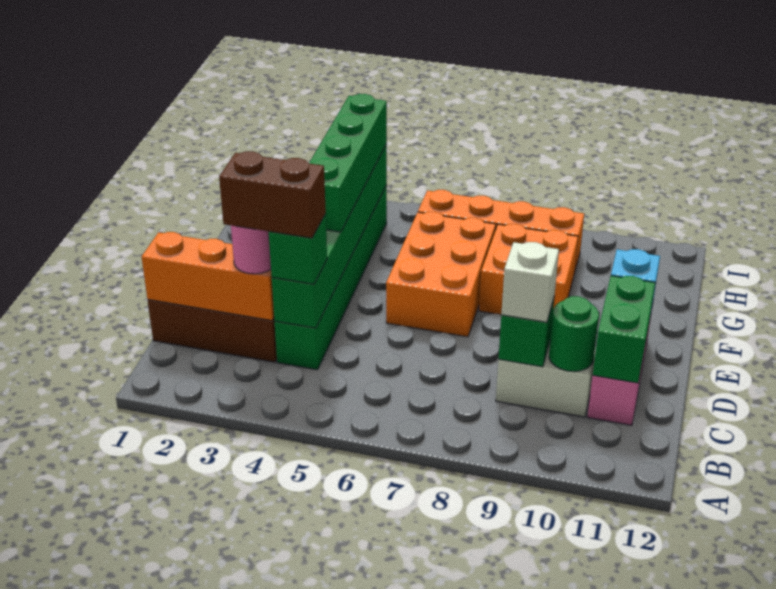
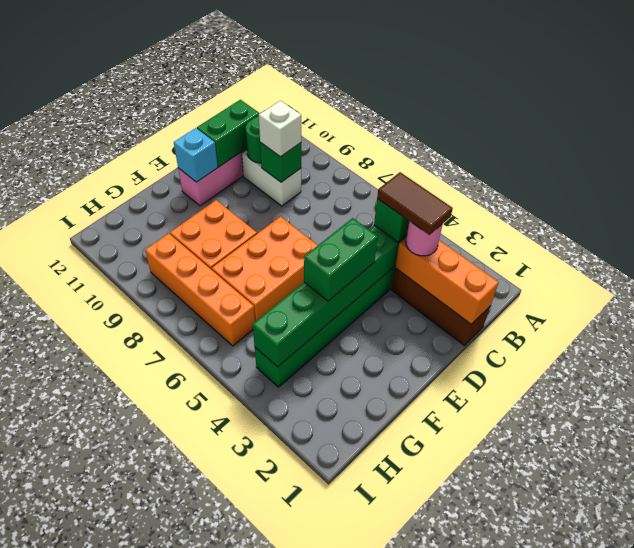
brown brick C3:C4 level 4 -> brown tile C3:C4 level 4
green brick E4:H4 level 3 -> green brick E4:F4 level 3

